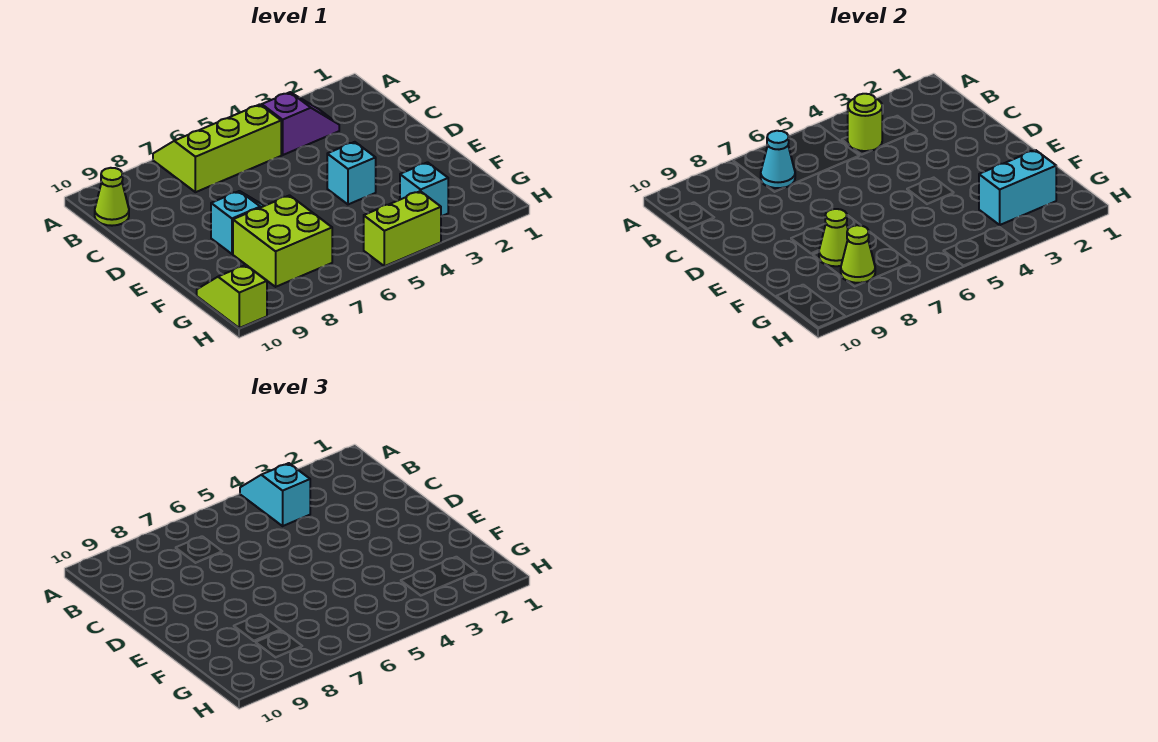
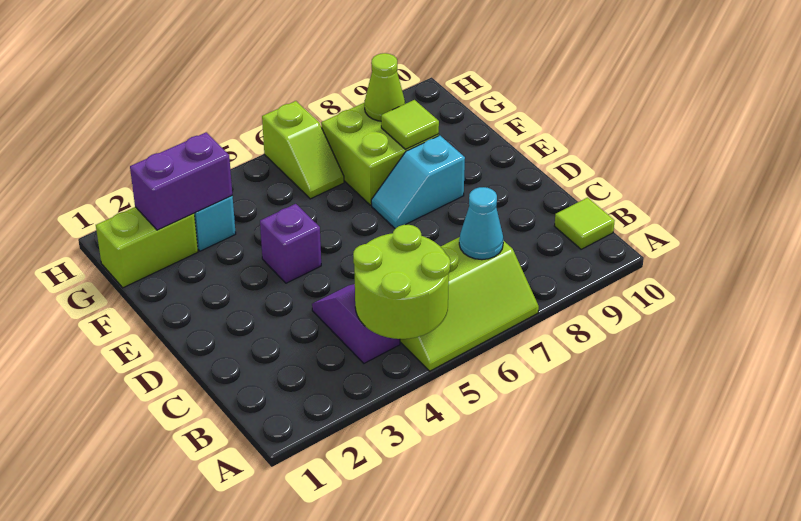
cyan slope A4:B4 level 3 top B -> none
purple slope B3:B4 level 1 top 4 -> purple slope B4:C4 level 1 top B
lime round brick B4 level 2 -> lime round brick A4:B5 level 2
lime cone B10 level 1 -> lime tile B10 level 1
cyan brick E4 level 1 -> purple brick E4 level 1
lime cone F8 level 2 -> lime tile F8 level 2
cyan brick G2:G3 level 2 -> purple brick G2:G3 level 2
lime slope G10:H10 level 1 top H -> lime slope G6:H6 level 1 top H
lime brick H4:H5 level 1 -> lime brick G1:G2 level 1

